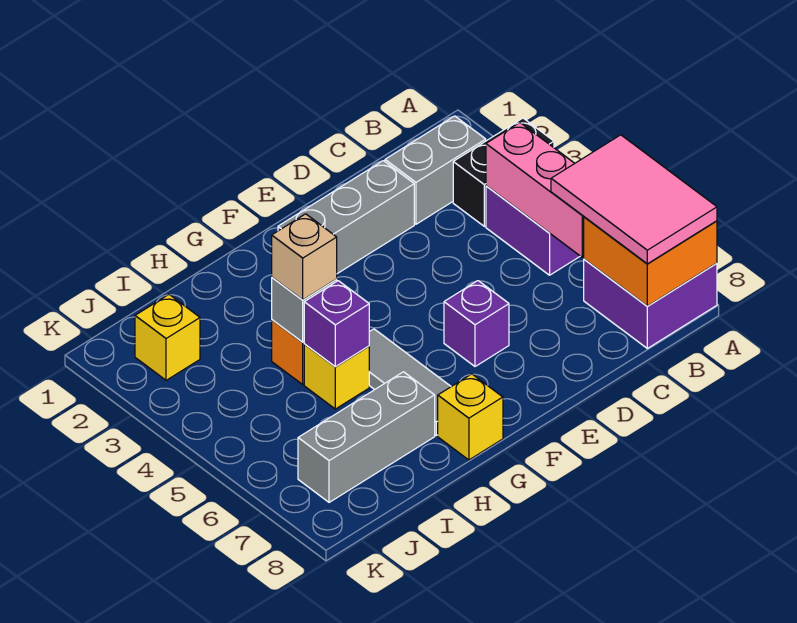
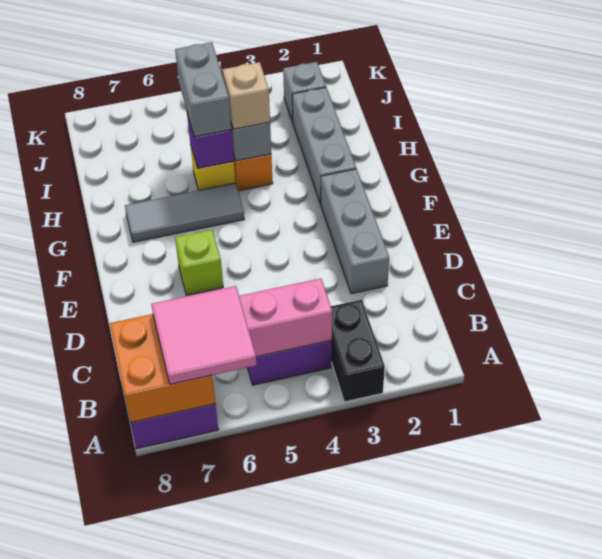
pink tile A6:B8 level 3 -> pink tile A6:B7 level 3
grey brick B2:C2 level 1 -> grey brick H5:I5 level 3
purple brick E6 level 1 -> lime brick E6 level 1
yellow brick G8 level 1 -> none
grey brick H7:J7 level 1 -> grey brick G2:I2 level 1
yellow brick J2 level 1 -> grey brick J2 level 1

